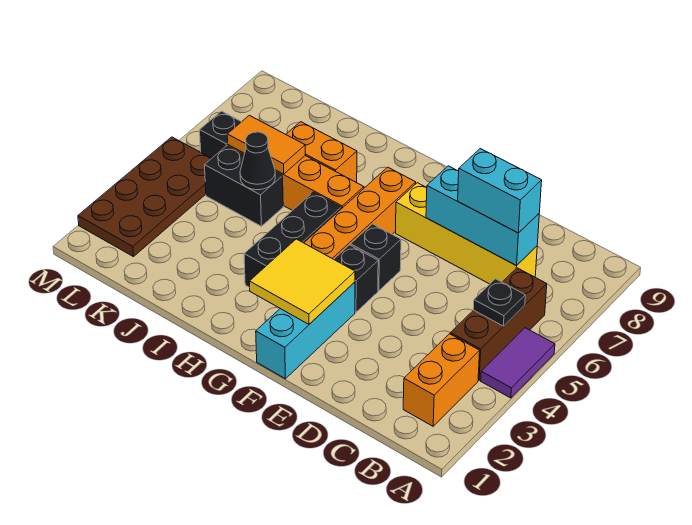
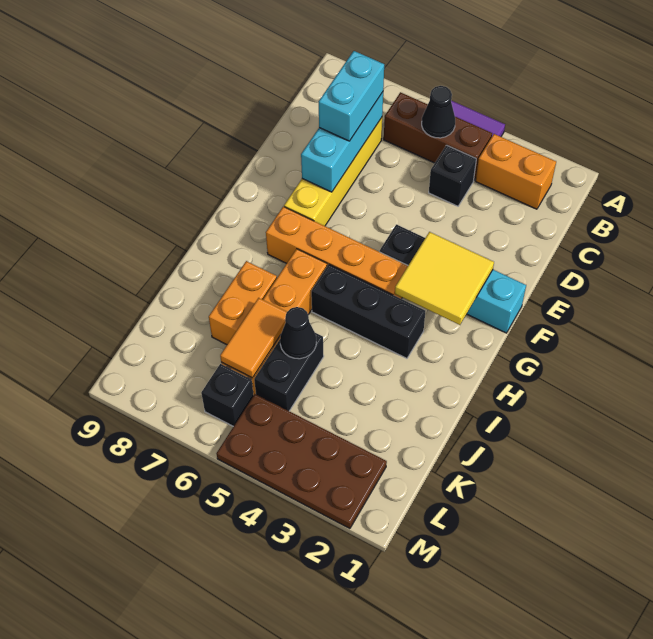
black plate B5 level 2 -> black cone B5 level 2
black brick F5 level 1 -> black brick C4 level 1

